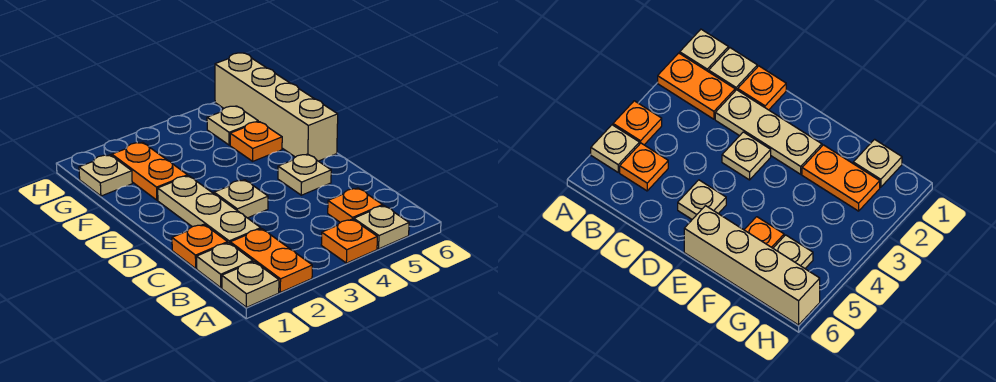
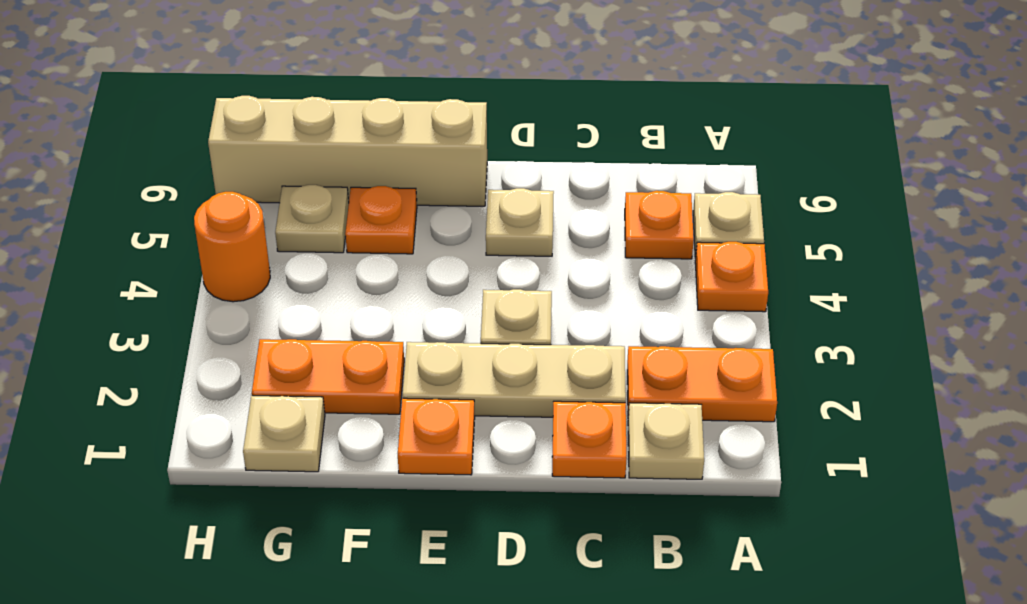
tan plate A1 level 1 -> none
none -> orange plate E1 level 1
none -> orange round brick H4 level 1

